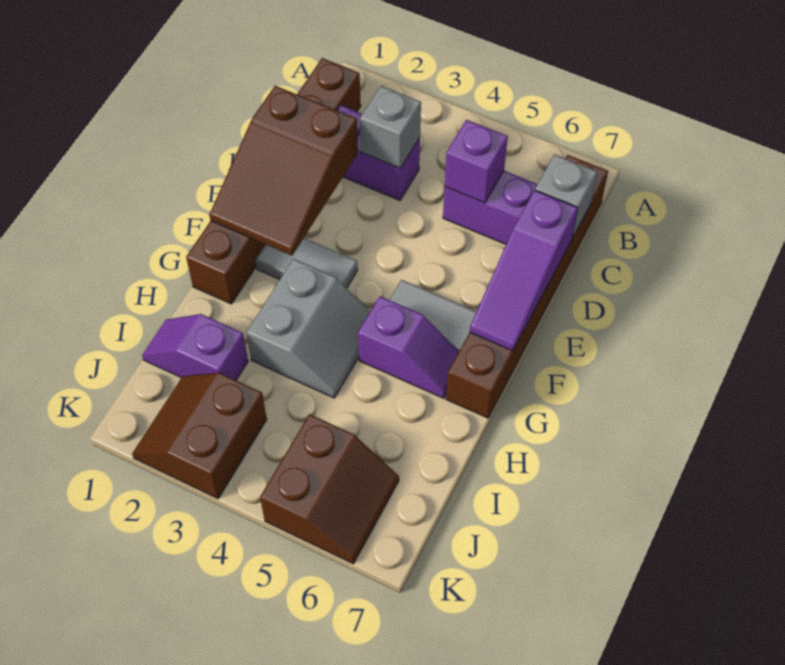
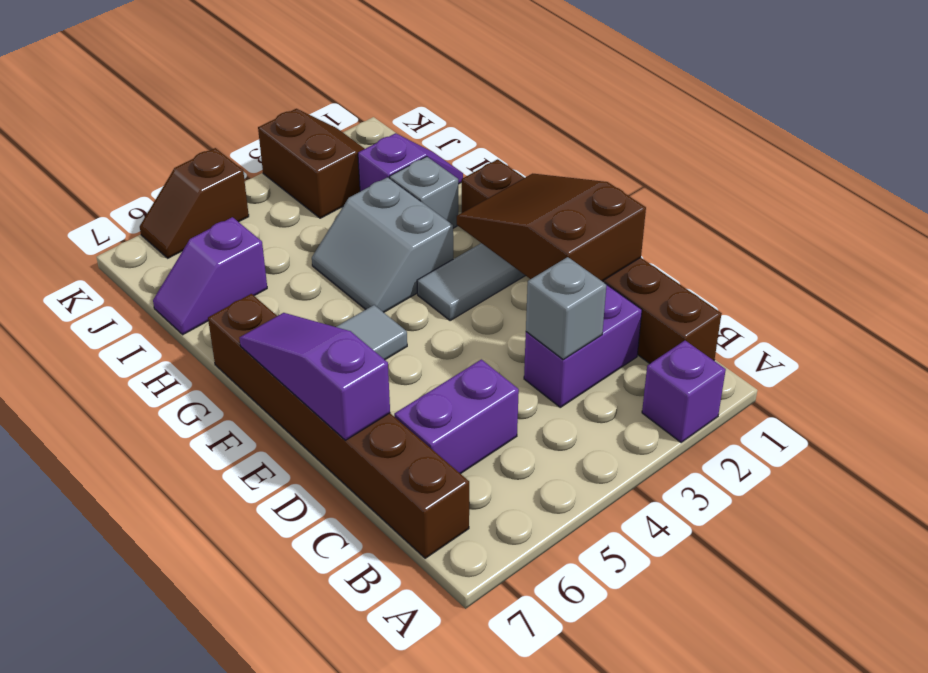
purple brick C5 level 2 -> purple brick A2 level 1
grey brick C7 level 2 -> grey brick H2 level 1
purple slope G5:G6 level 1 top 5 -> purple slope I6:I7 level 1 top 6
brown slope J5:K6 level 1 top 5 -> brown slope K5:K6 level 1 top 5

